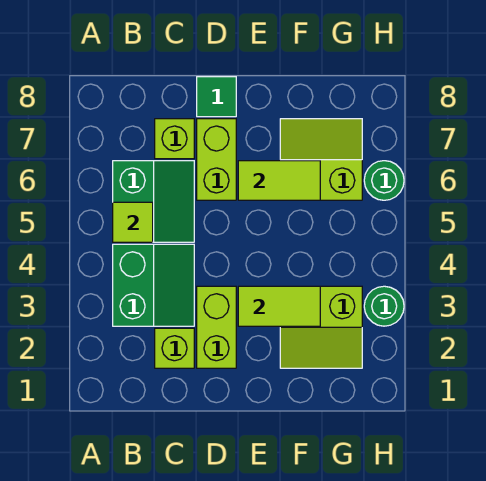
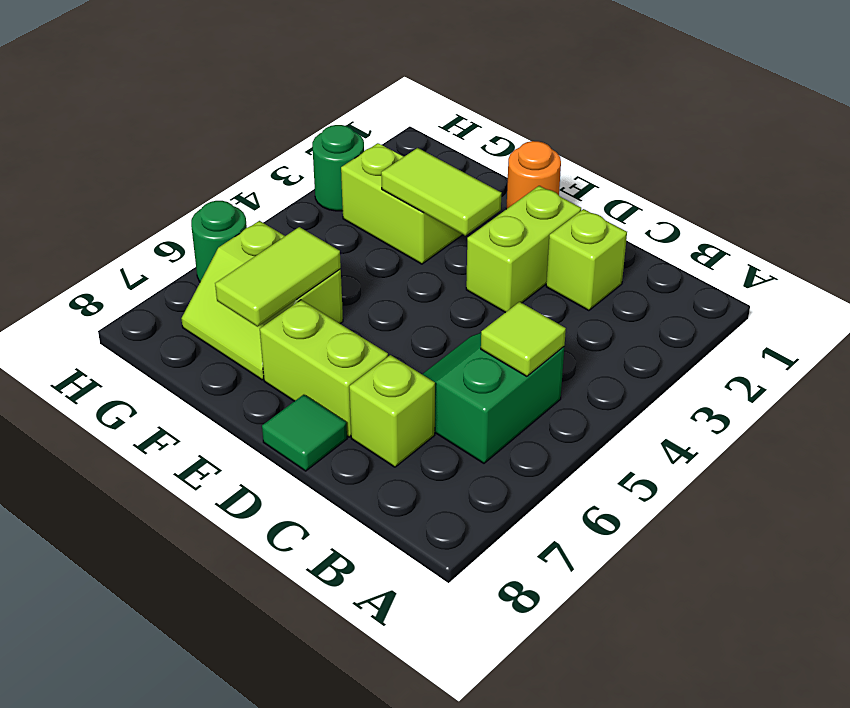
green slope B3:C4 level 1 top B -> none
lime brick D6:D7 level 1 -> lime brick D7:E7 level 1
none -> orange round brick E1 level 1
lime tile E6:F6 level 2 -> lime tile F6:F7 level 2

